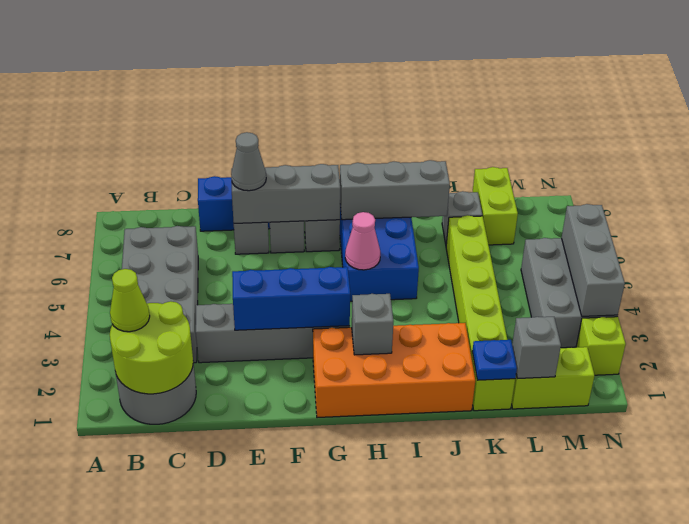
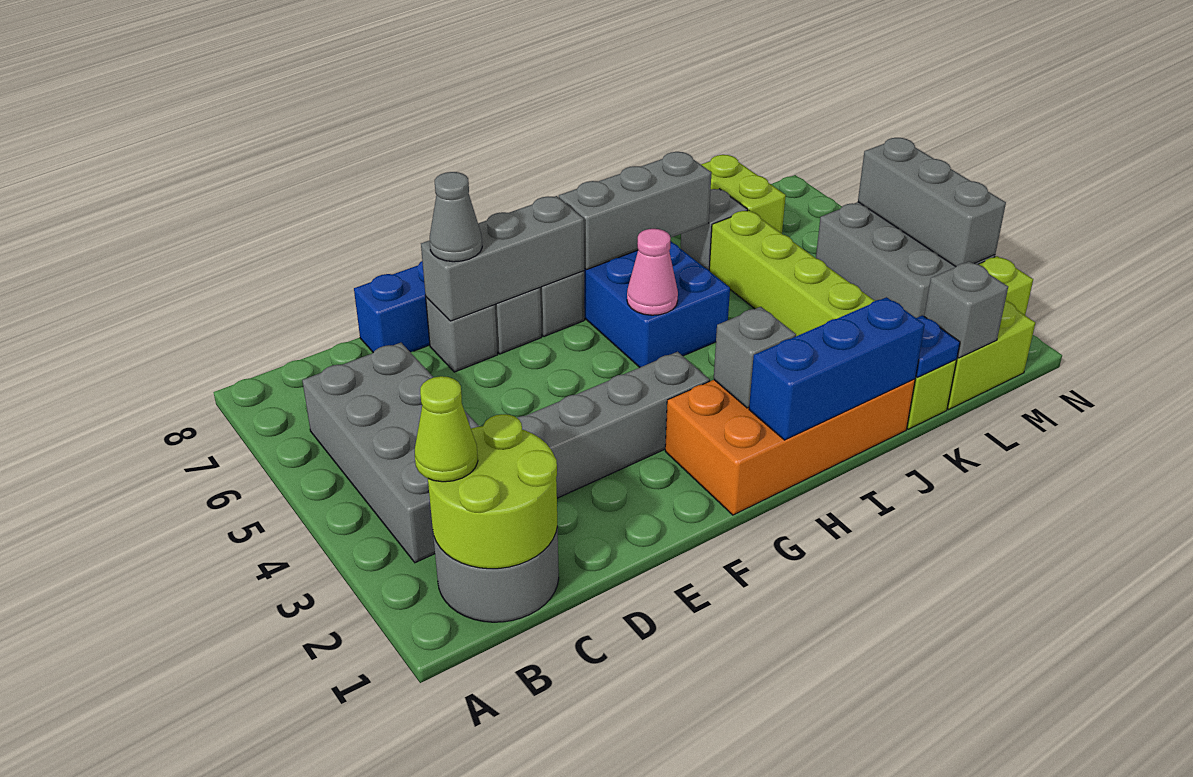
blue brick E3:G3 level 2 -> blue brick H1:J1 level 2

